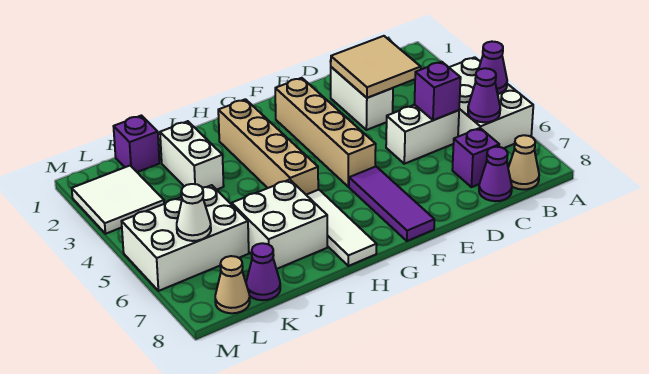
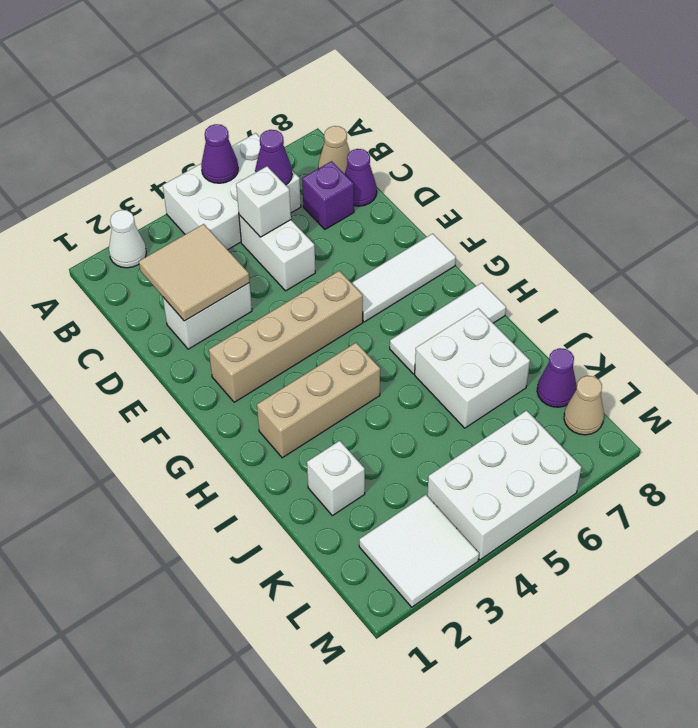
purple brick C5 level 2 -> white brick C5 level 2
purple tile F6:F8 level 1 -> white tile F6:F8 level 1
tan brick H2:H5 level 1 -> tan brick H2:H4 level 1
white brick J2:J3 level 1 -> white brick J2 level 1
purple brick K1 level 1 -> none
white brick K5:M6 level 1 -> white brick L4:M6 level 1
white cone L6 level 2 -> white cone A2 level 1

